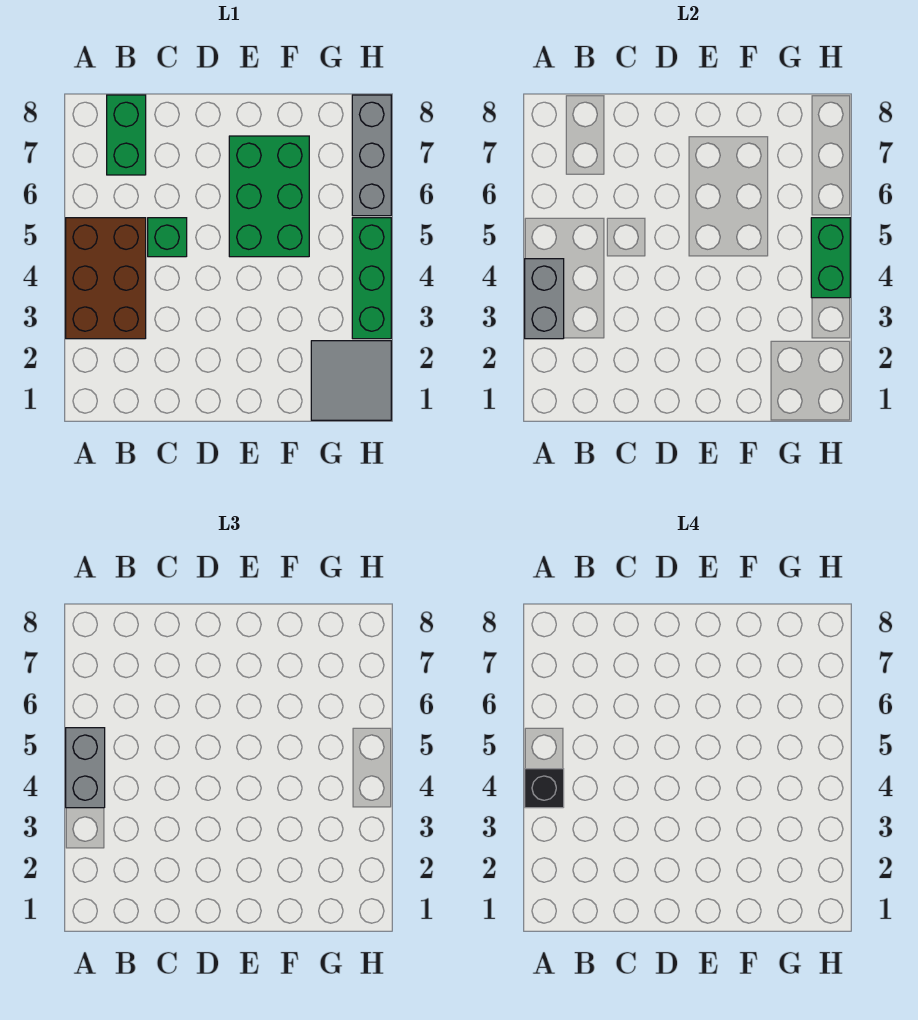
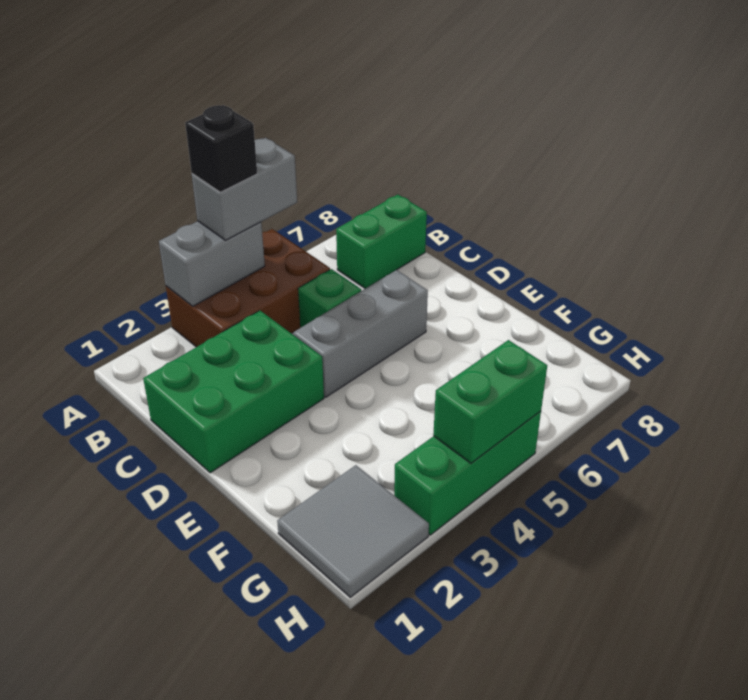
green brick E5:F7 level 1 -> green brick C1:D3 level 1
grey brick H6:H8 level 1 -> grey brick D4:D6 level 1

